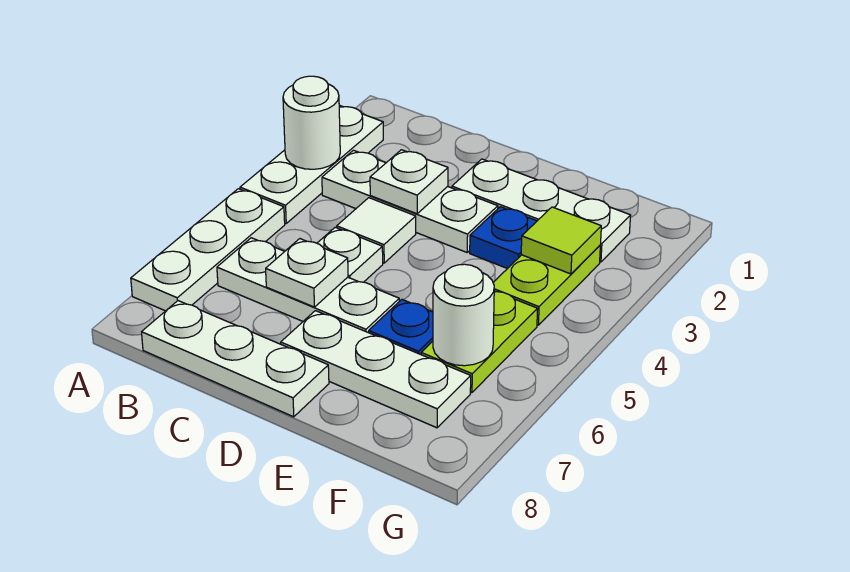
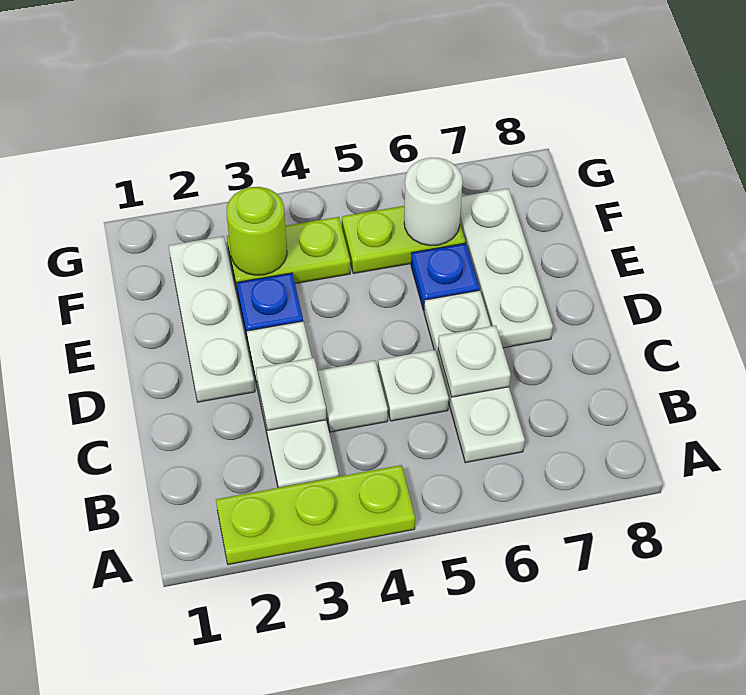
white plate A2:A4 level 1 -> lime plate A2:A4 level 1
white round brick A3 level 2 -> none
white plate A5:A7 level 1 -> none
white plate B8:D8 level 1 -> none
lime tile F3 level 2 -> lime round brick F3 level 2

